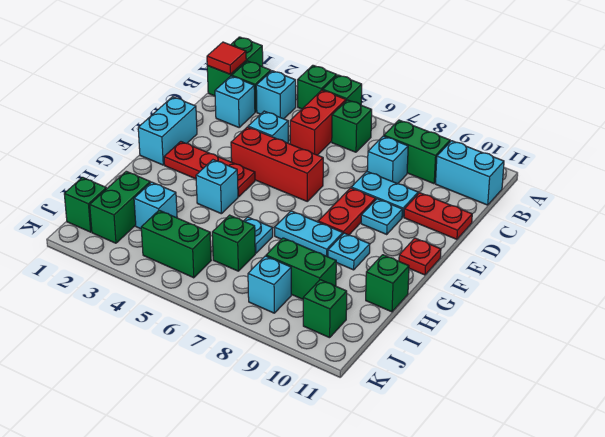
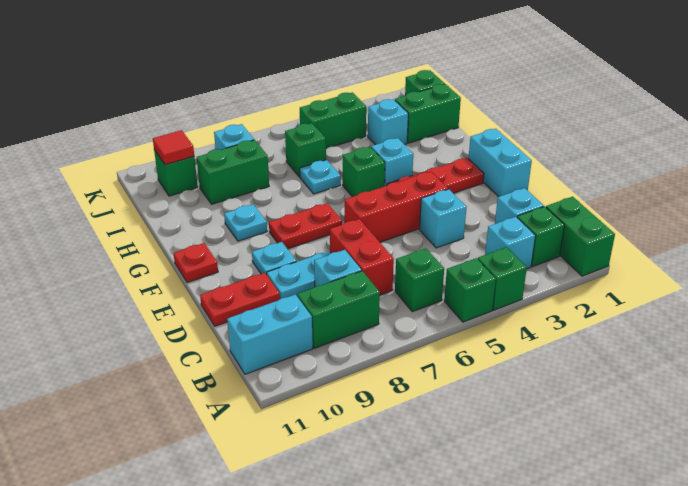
red tile B1 level 2 -> red tile J10 level 2
red brick B5:C5 level 1 -> red brick C7:D7 level 1
red plate E8:F8 level 1 -> red plate F7:F8 level 1
cyan plate G7:G8 level 1 -> none
green brick H11 level 1 -> green brick G5 level 1
green brick I2:J2 level 1 -> green brick I1:I2 level 1

